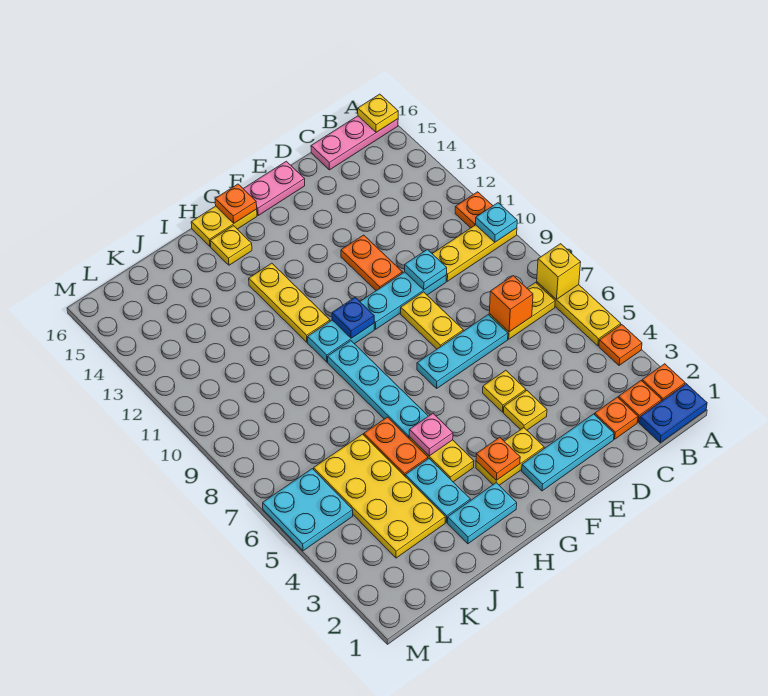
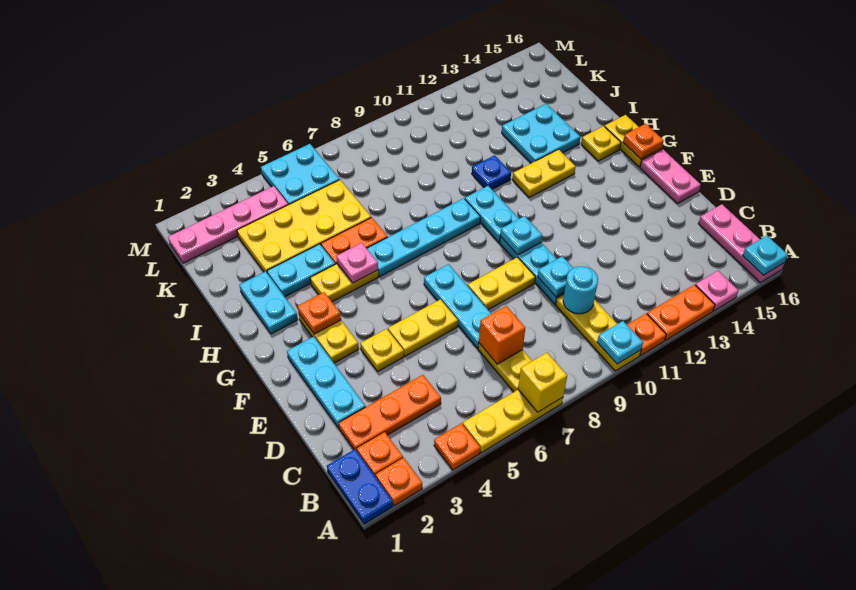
none -> pink plate A14 level 1
yellow plate A16 level 2 -> cyan plate A16 level 2
orange plate C2 level 1 -> orange plate C2:C4 level 1
none -> cyan round brick C10 level 2
yellow plate E5 level 1 -> yellow plate E5:E6 level 1
orange plate E11:E12 level 1 -> orange plate A12:A13 level 1
none -> cyan plate F10 level 2
blue plate G10 level 2 -> blue plate I11 level 1
yellow plate H11:H13 level 1 -> yellow plate H12:H13 level 1
none -> cyan plate I13:J14 level 1
none -> pink plate L1:L4 level 1

